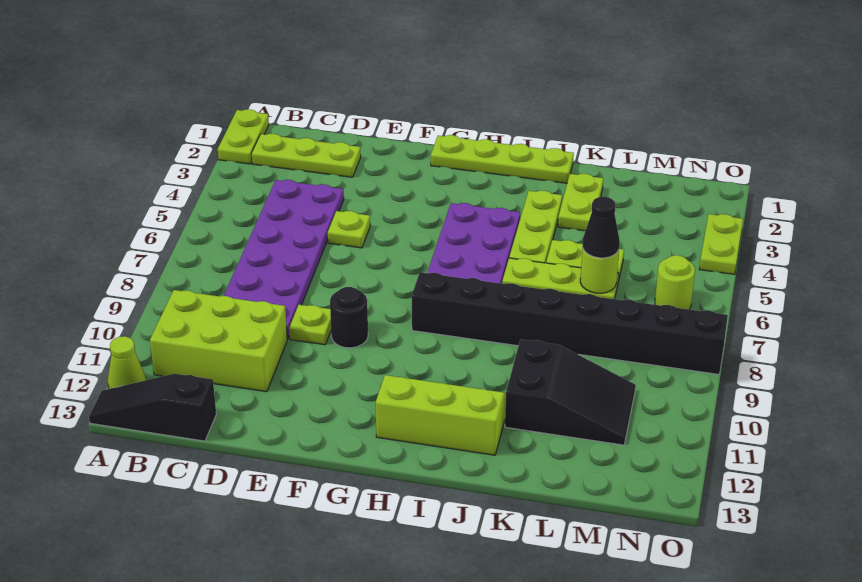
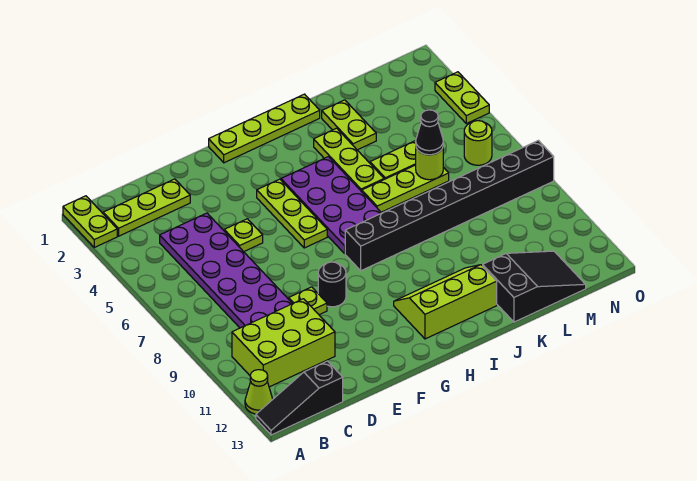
none -> lime plate G4:G6 level 1
black slope K10:M11 level 1 top K -> black slope K12:M13 level 1 top K

